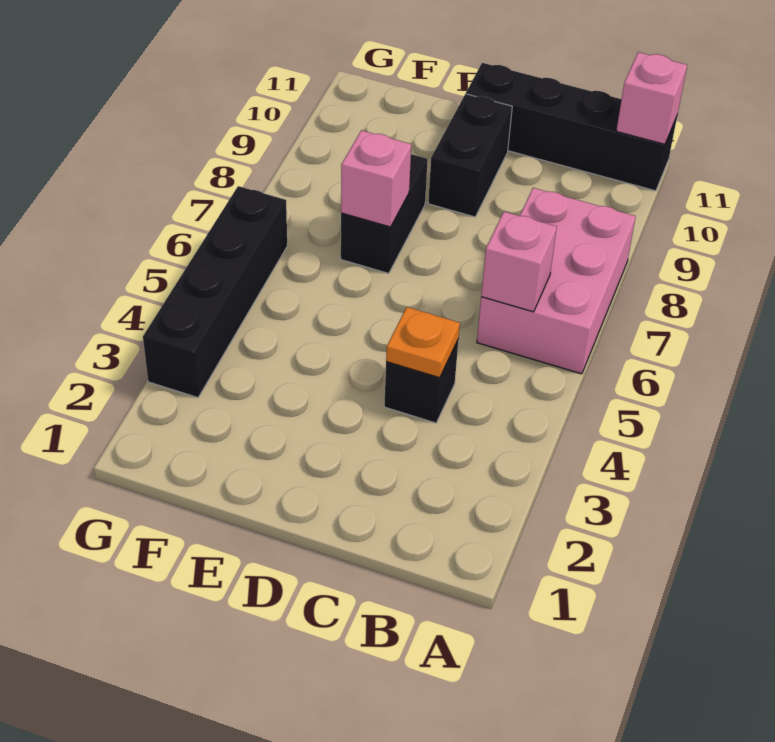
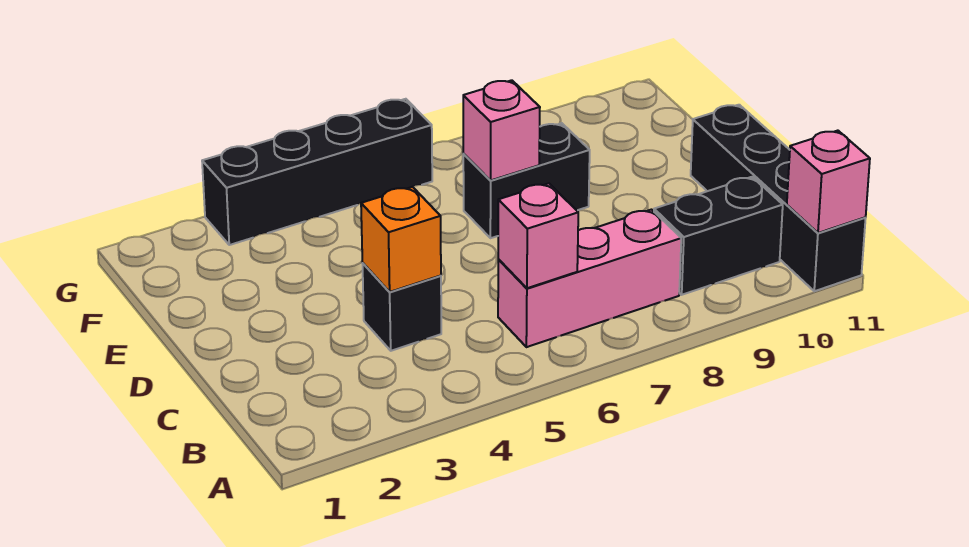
pink brick A6:B8 level 1 -> pink brick B6:B8 level 1
orange plate C4 level 2 -> orange brick C4 level 2
black brick D9:D10 level 1 -> black brick B9:B10 level 1

